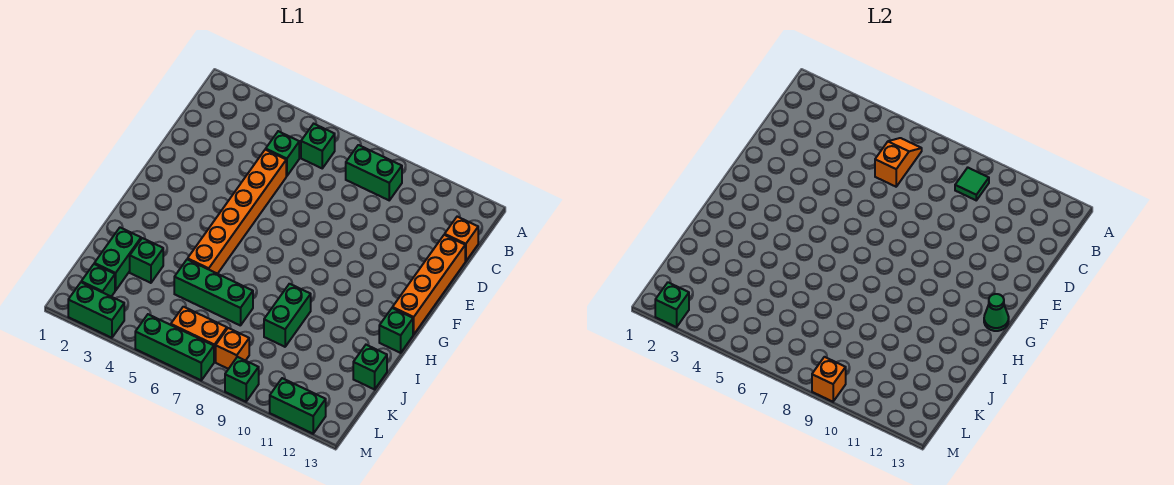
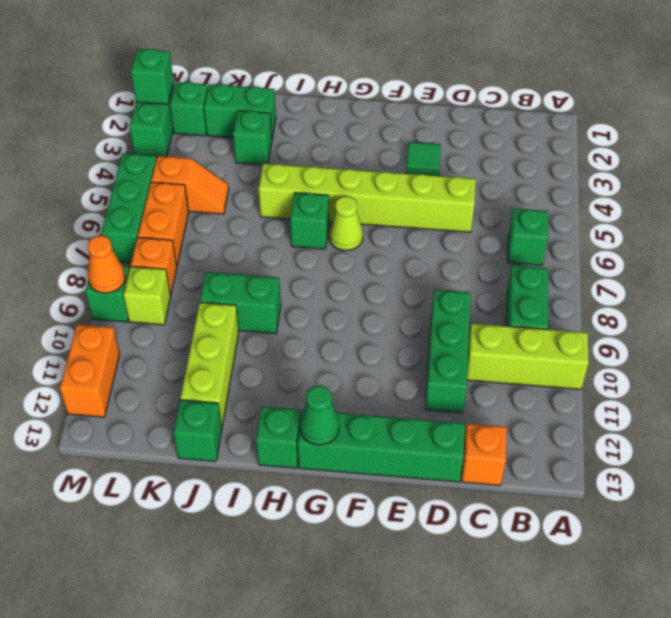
none -> lime brick A10:C10 level 1
orange slope B6:C6 level 2 top C -> orange slope K5:L5 level 1 top L
green tile B9 level 2 -> green tile E3 level 1
green brick C5 level 1 -> green brick H6 level 1
orange brick D5:I5 level 1 -> lime brick D5:I5 level 1
orange brick D13:G13 level 1 -> green brick D13:G13 level 1
none -> lime cone G6 level 1
green brick J5:J7 level 1 -> green brick D9:D11 level 1
none -> lime brick J10:J12 level 1
none -> lime brick L9 level 1
orange brick M9 level 2 -> orange cone M9 level 2
green brick M11:M12 level 1 -> orange brick M11:M12 level 1

